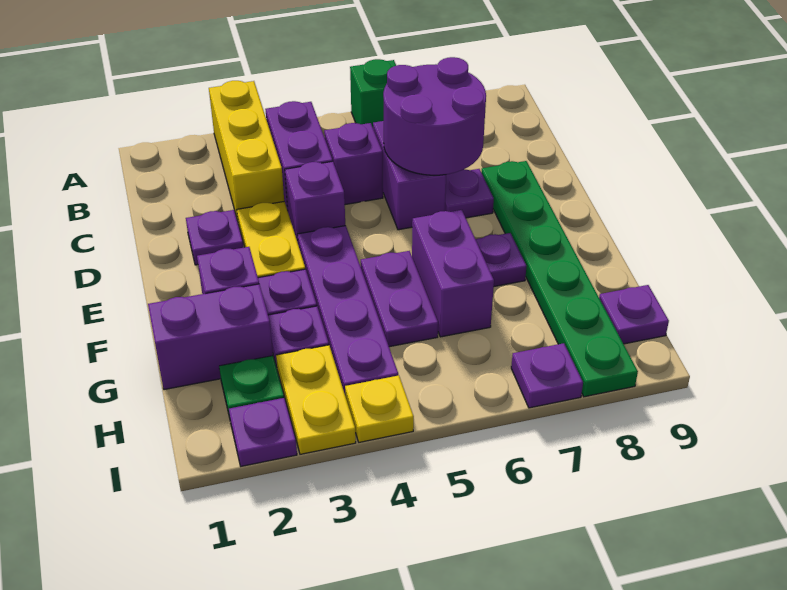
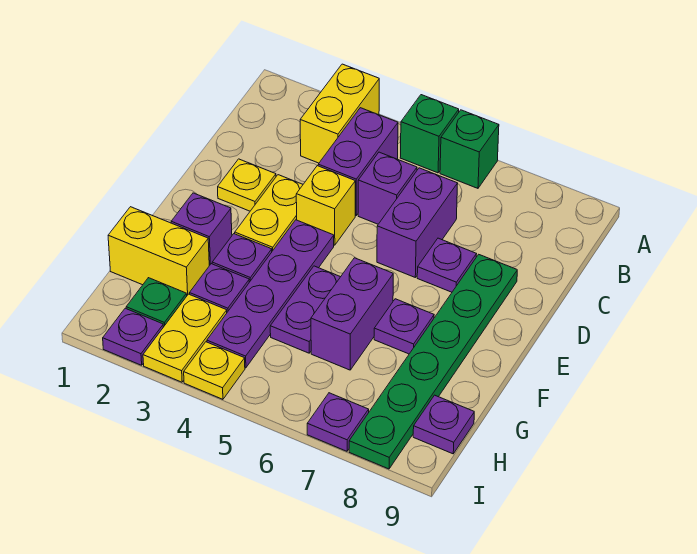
yellow brick A3:C3 level 1 -> yellow brick A3:B3 level 1
none -> green brick A5 level 1
purple round brick C6:D7 level 2 -> none
purple plate D2 level 1 -> yellow plate D2 level 1
purple brick D4 level 1 -> yellow brick D4 level 1
purple brick G1:G2 level 1 -> yellow brick G1:G2 level 1

